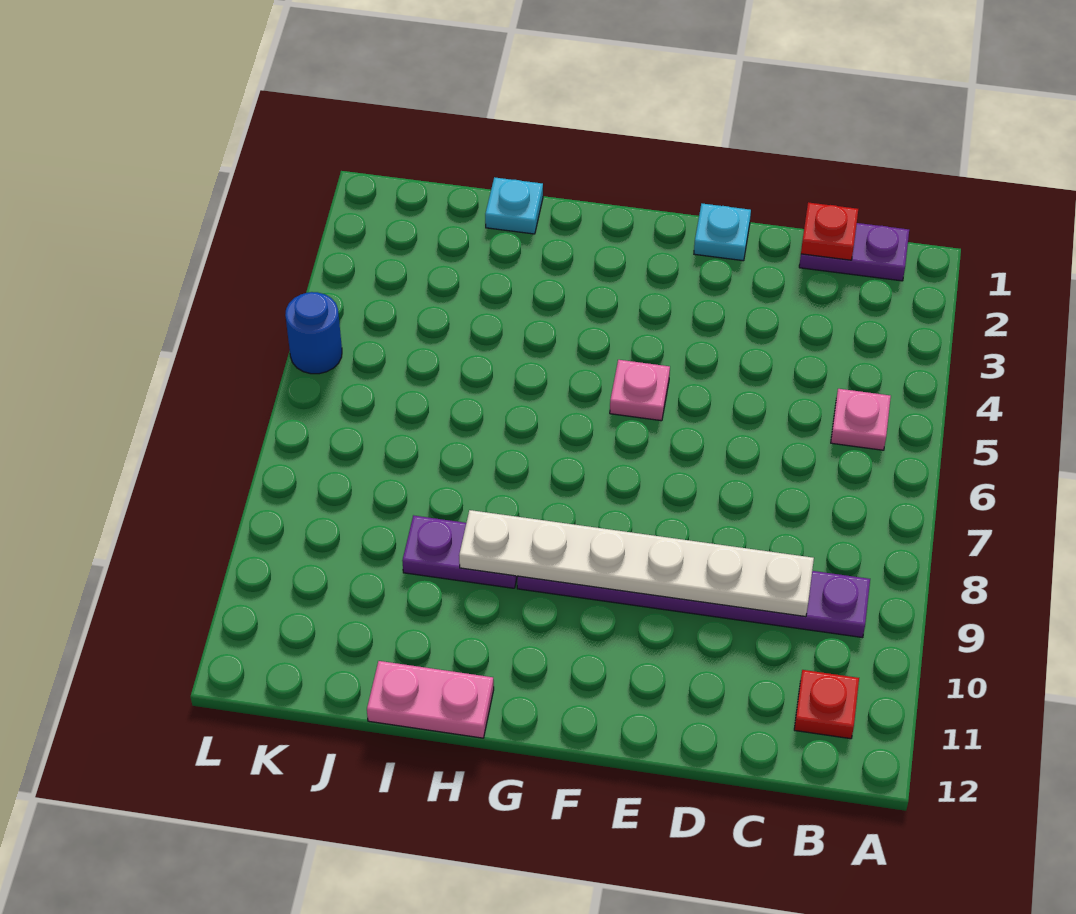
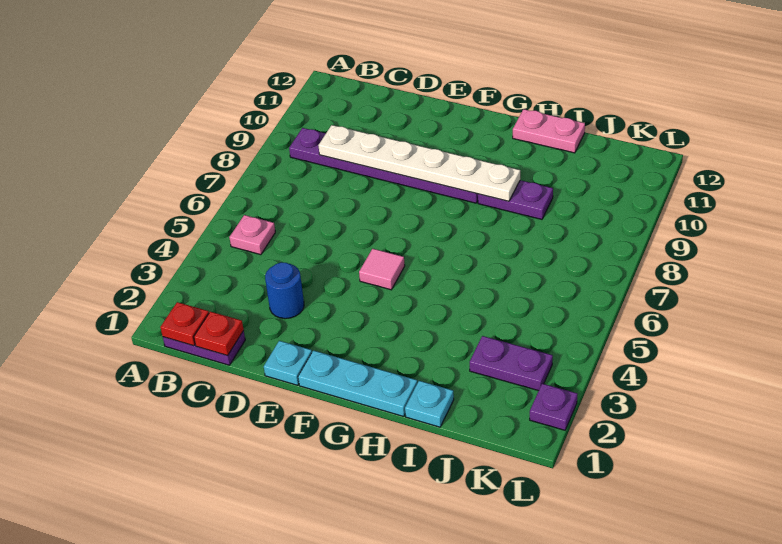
red plate B11 level 1 -> red plate B1 level 2
none -> cyan plate F1:H1 level 1
pink plate F5 level 1 -> pink tile F5 level 1
none -> purple plate J3:K3 level 1
none -> purple plate L2 level 1
blue round brick L5 level 1 -> blue round brick D3 level 1

